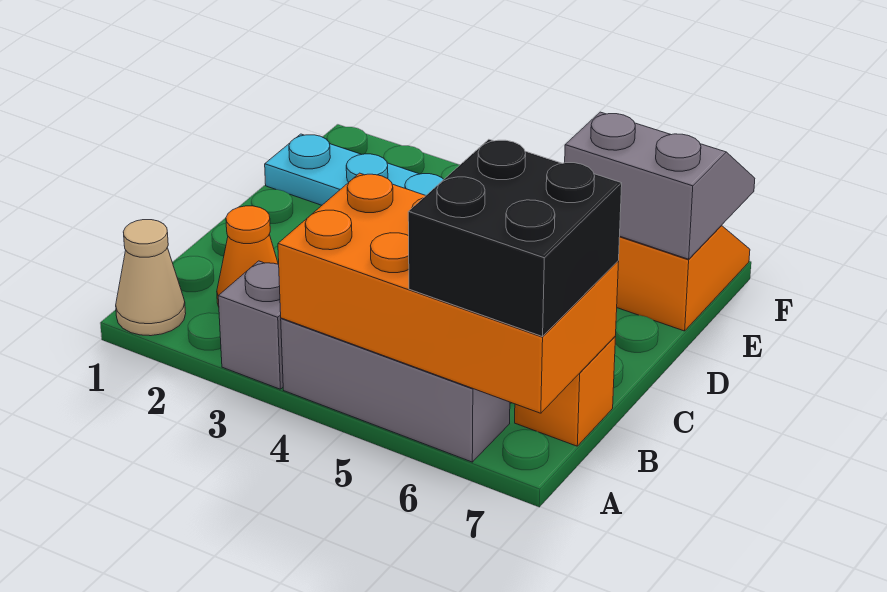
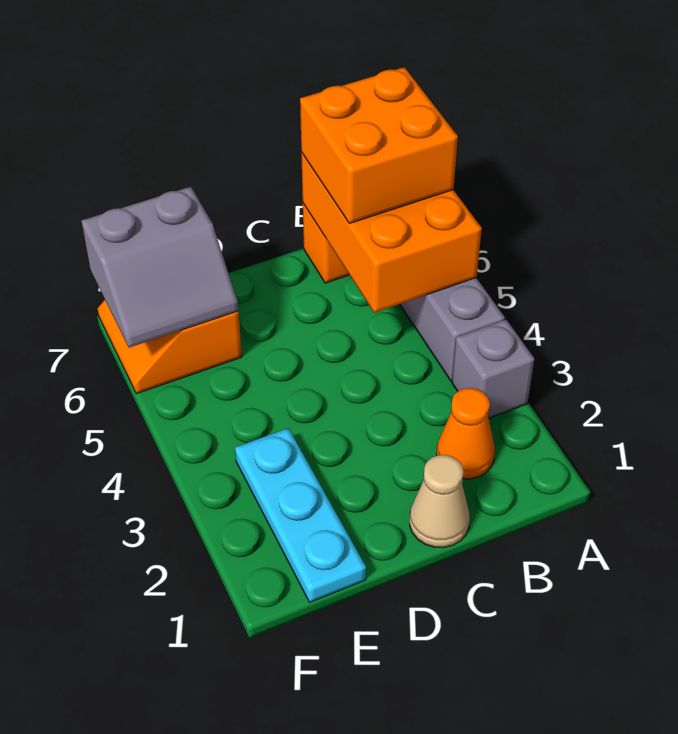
tan cone A1 level 1 -> tan cone C1 level 1
orange brick A4:B7 level 2 -> orange brick A5:B7 level 2
black brick A6:B7 level 3 -> orange brick A6:B7 level 3
grey slope E6:F7 level 2 top E -> grey slope E6:F7 level 2 top 7

